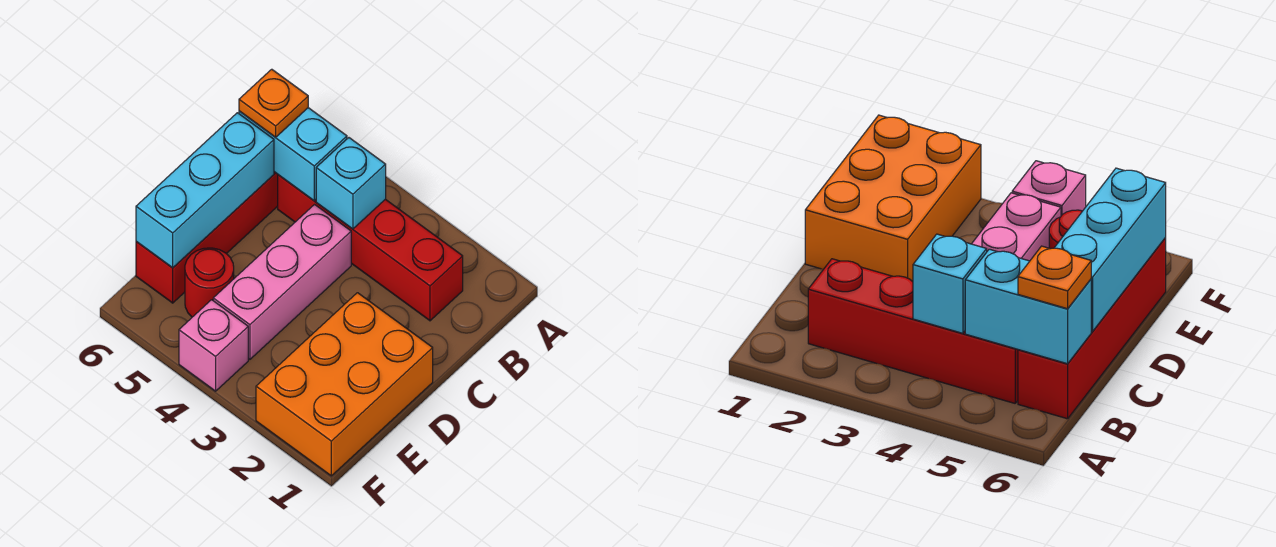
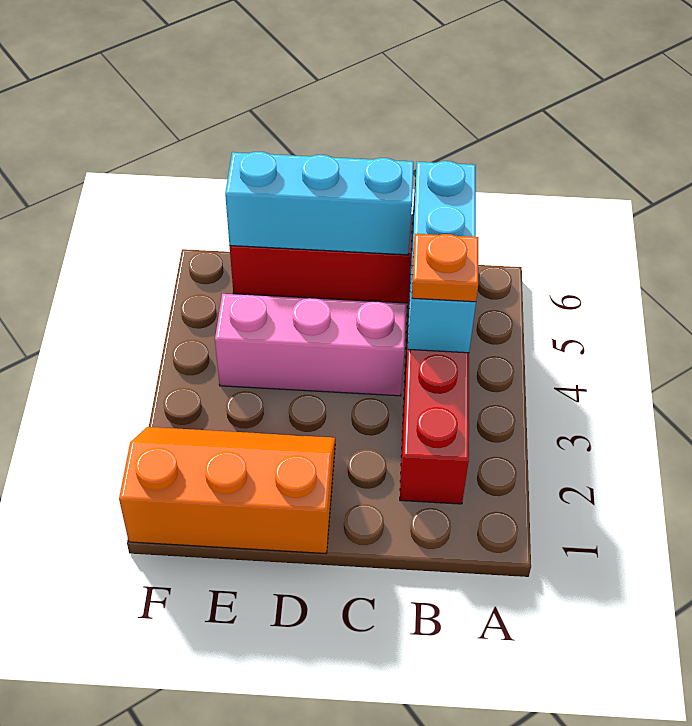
orange plate B6 level 3 -> orange plate B4 level 3
orange brick D1:F2 level 1 -> orange slope D1:F2 level 1 top 1
red round brick E5 level 1 -> none
pink brick F4 level 1 -> none

